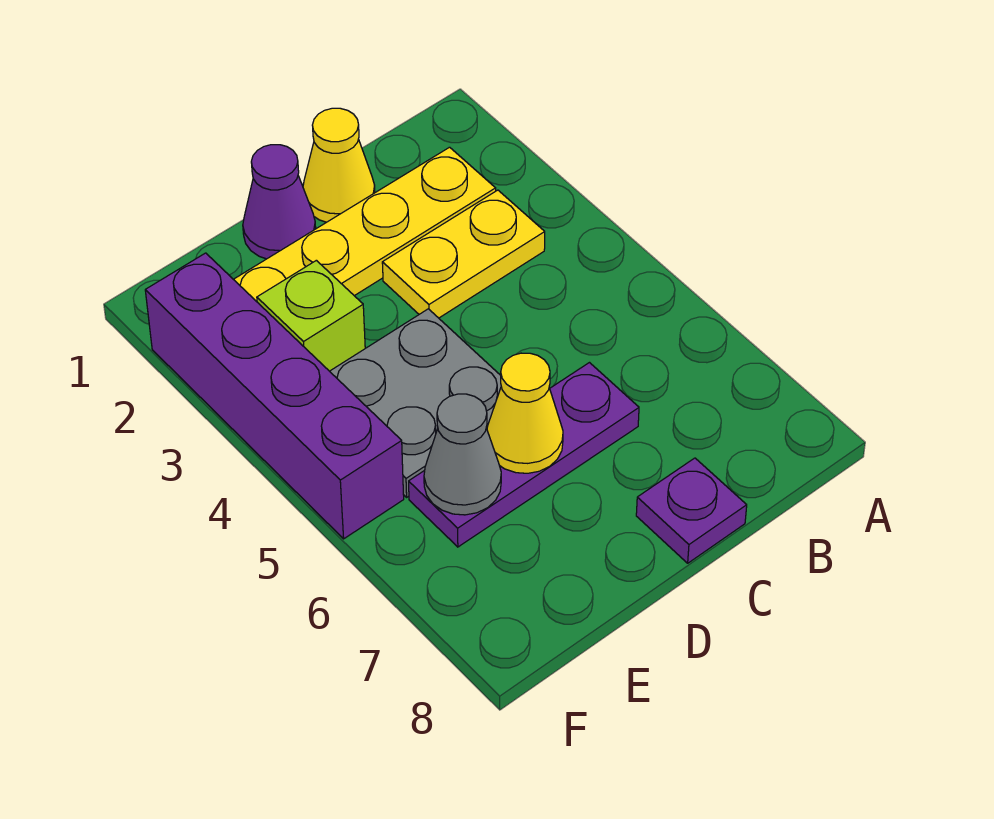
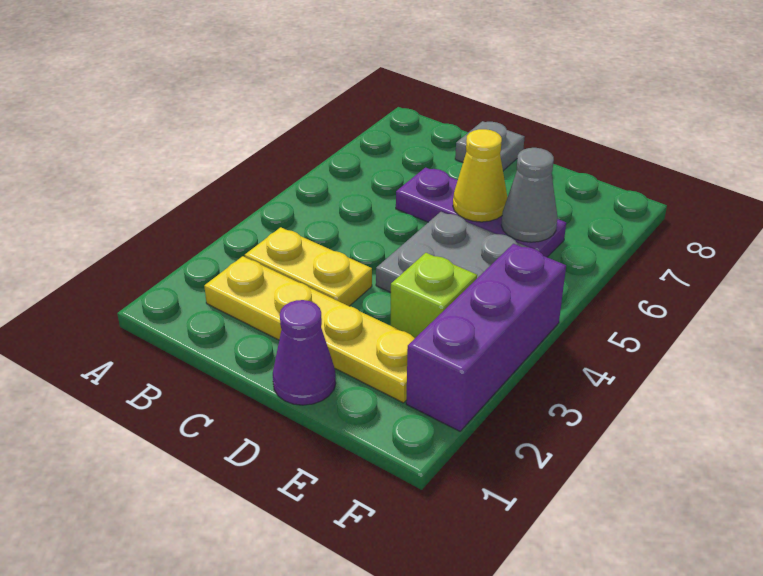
yellow cone C1 level 1 -> none
purple plate C8 level 1 -> grey plate C8 level 1
purple brick F2:F5 level 1 -> purple brick F2:F4 level 1

